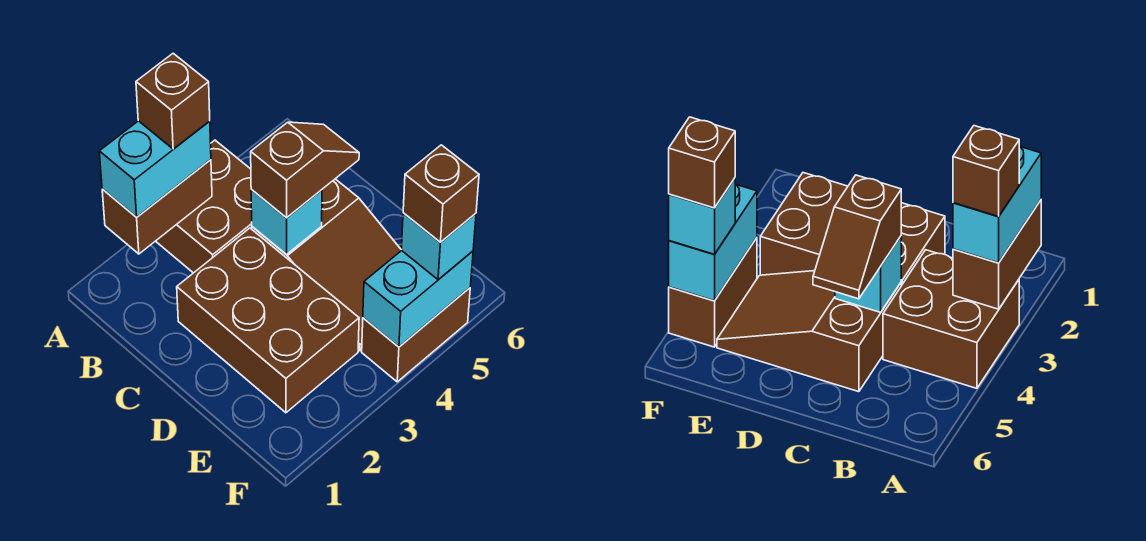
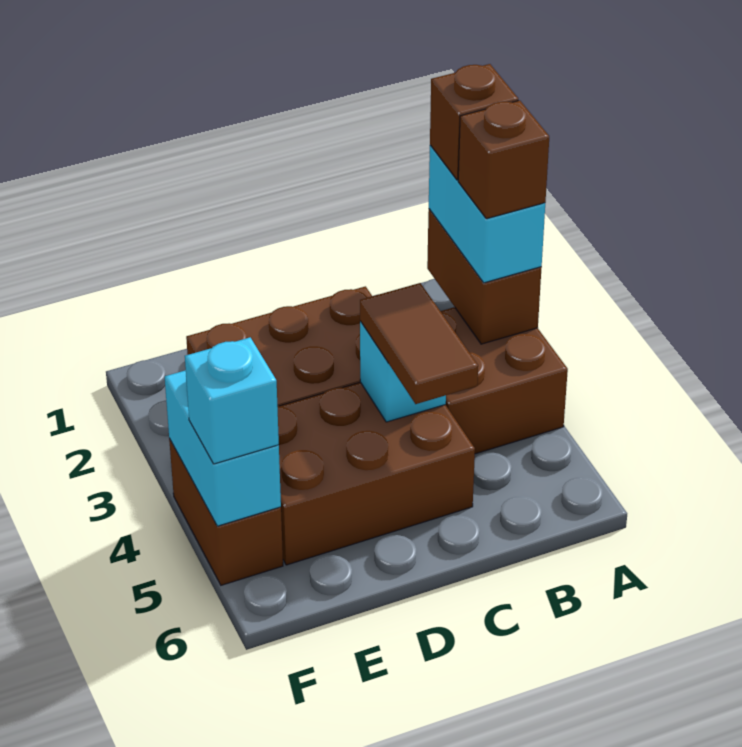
brown slope C4:E5 level 1 top C -> brown brick C4:E5 level 1
brown slope C4:C5 level 3 top 4 -> brown tile C4:C5 level 3
brown brick F5 level 4 -> brown brick A2 level 4

